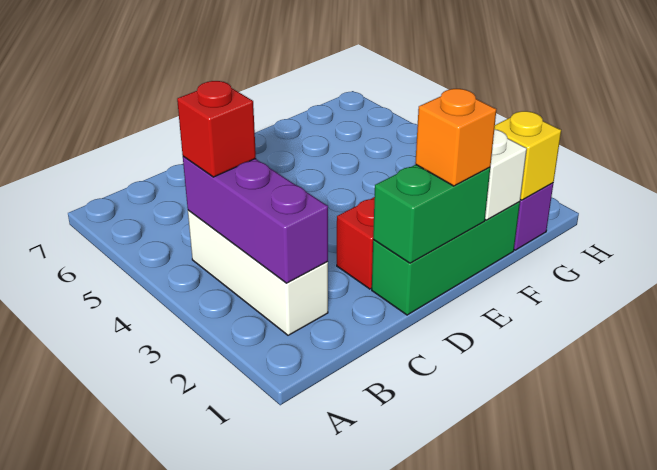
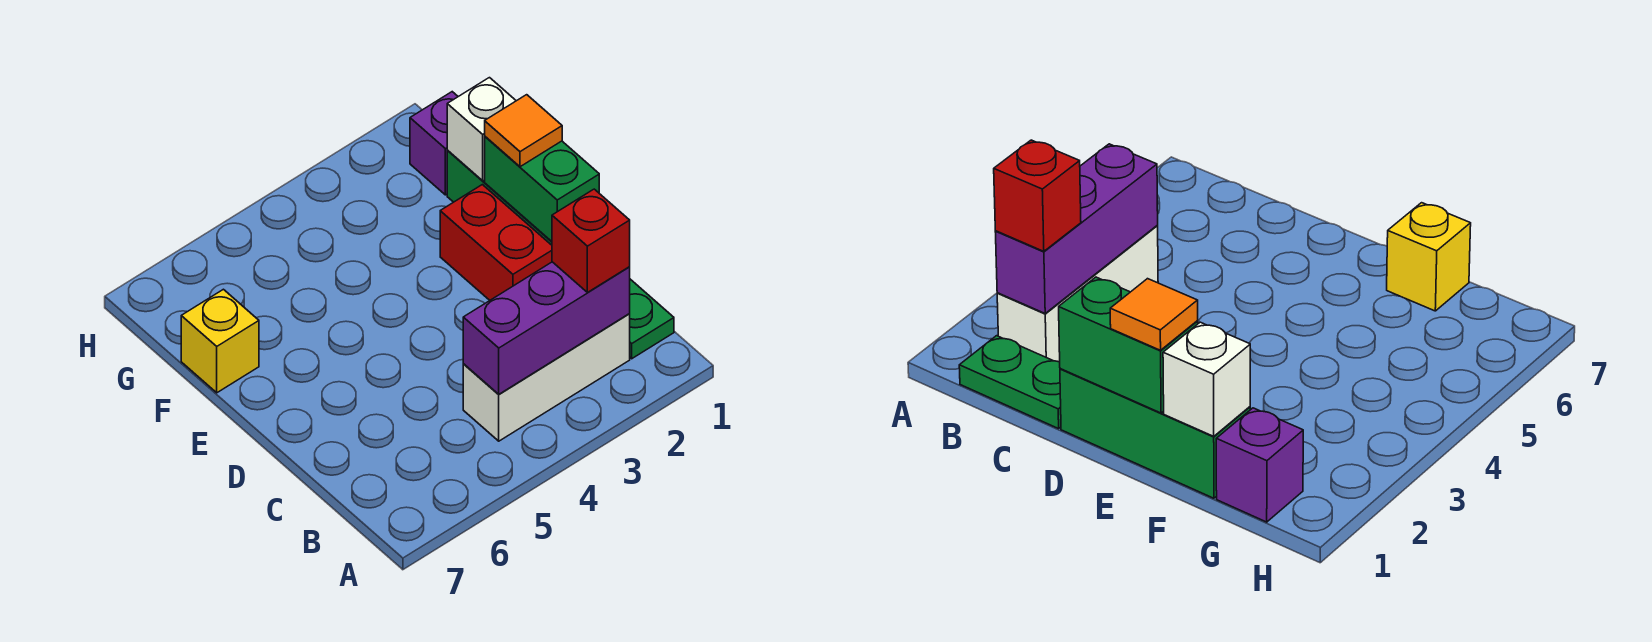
none -> green plate B1:C1 level 1
red brick B4 level 3 -> red brick B2 level 3
orange brick E1 level 3 -> orange tile E1 level 3
yellow brick G1 level 2 -> yellow brick F7 level 1

